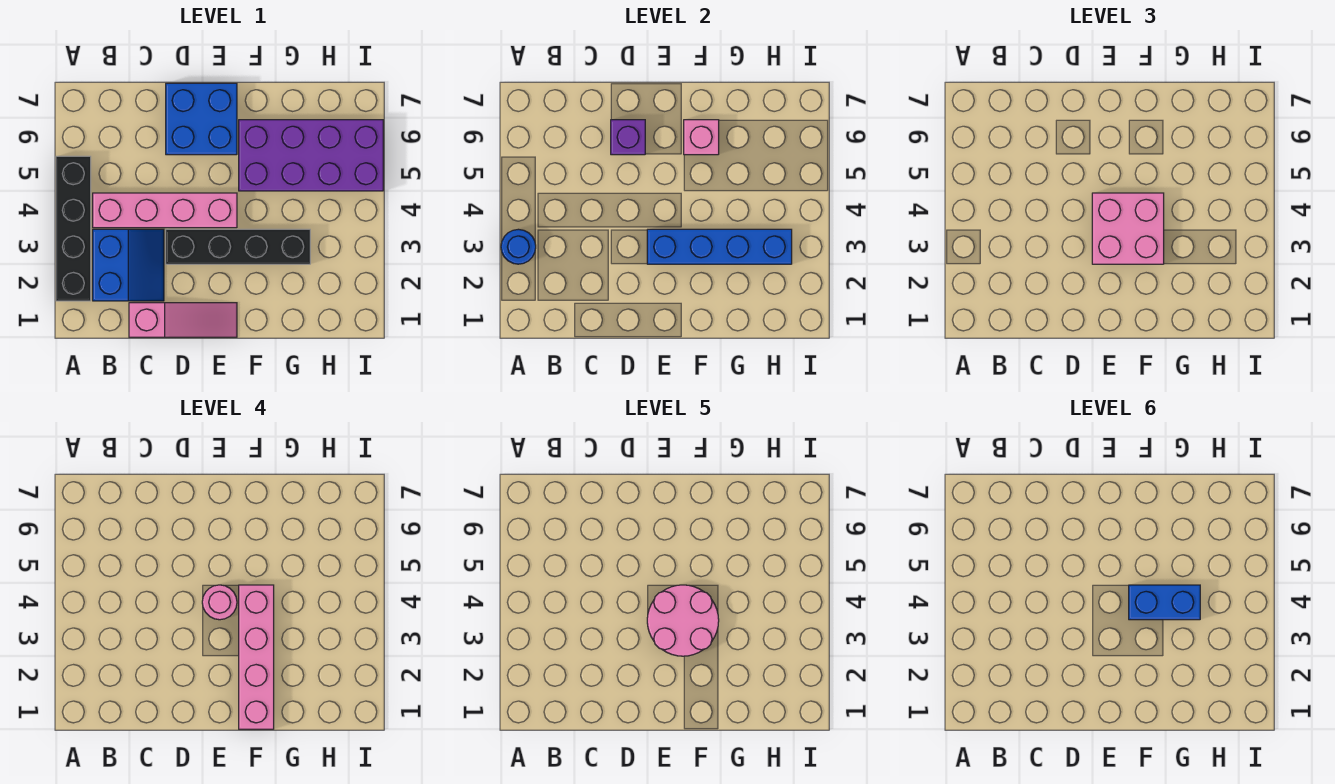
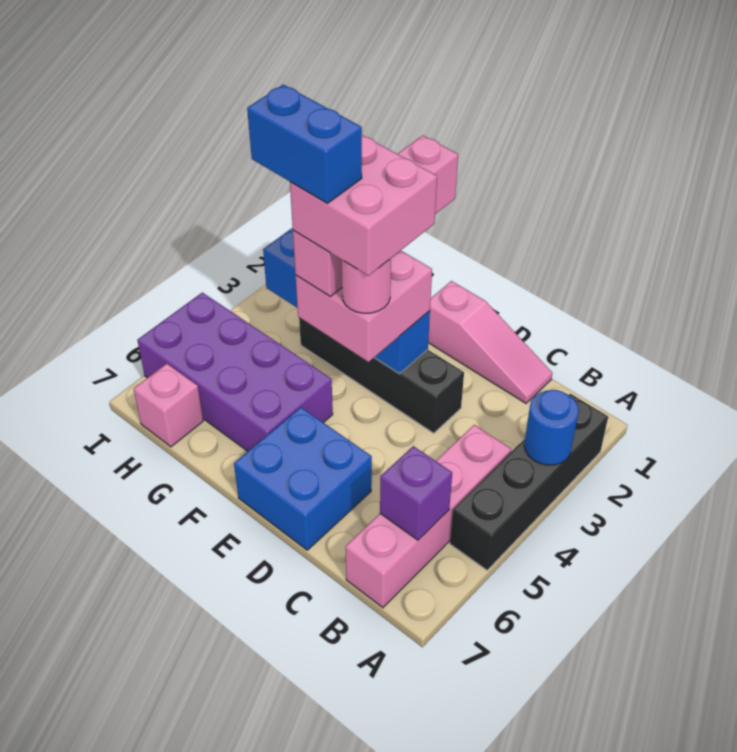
blue slope B2:C3 level 1 top B -> none
pink brick B4:E4 level 1 -> pink brick B4:B7 level 1
pink slope C1:E1 level 1 top C -> pink slope C1:E1 level 1 top E
purple brick D6 level 2 -> purple brick B6 level 2
pink round brick E3:F4 level 5 -> pink brick E3:F4 level 5
pink brick F6 level 2 -> pink brick H7 level 1

